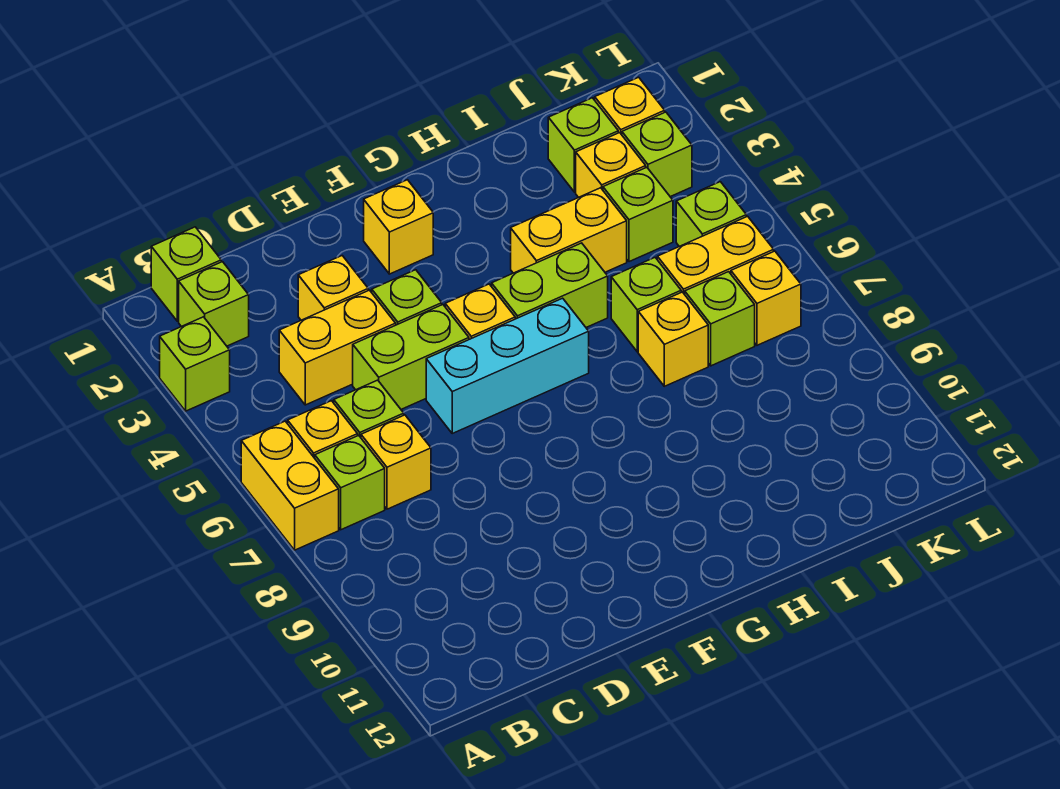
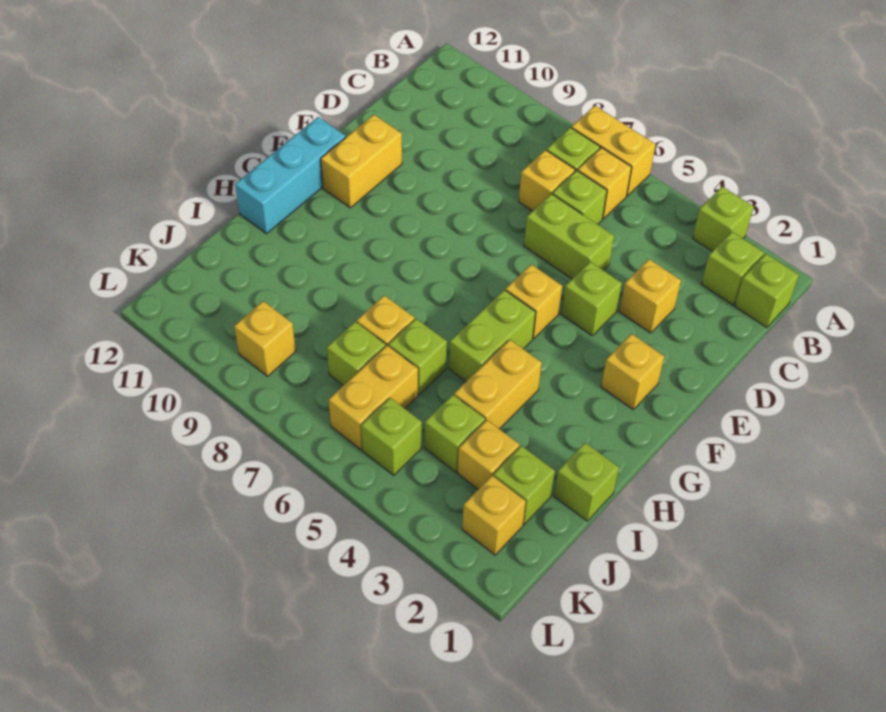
yellow brick C4:D4 level 1 -> yellow brick E11:F11 level 1
lime brick D5:E5 level 1 -> lime brick D5:D6 level 1
cyan brick E6:G6 level 1 -> cyan brick F12:H12 level 1
lime brick K3 level 1 -> lime brick I1 level 1
yellow brick K7 level 1 -> yellow brick K9 level 1

